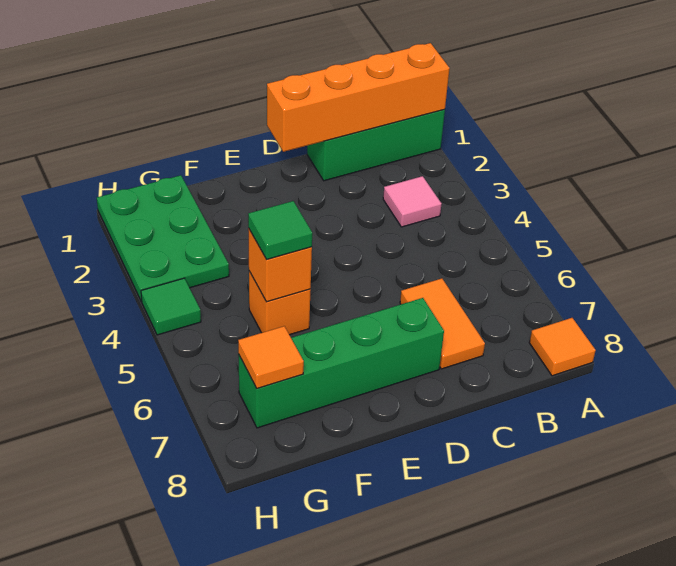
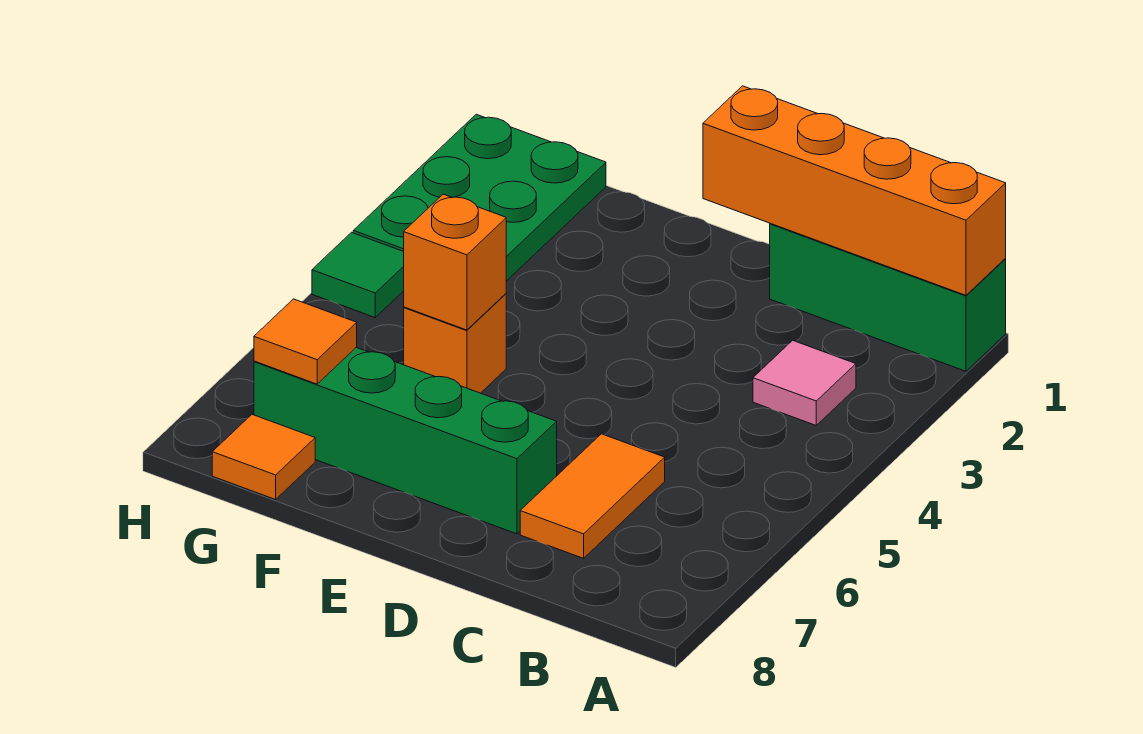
orange tile A8 level 1 -> orange tile G8 level 1
green tile F5 level 3 -> none

